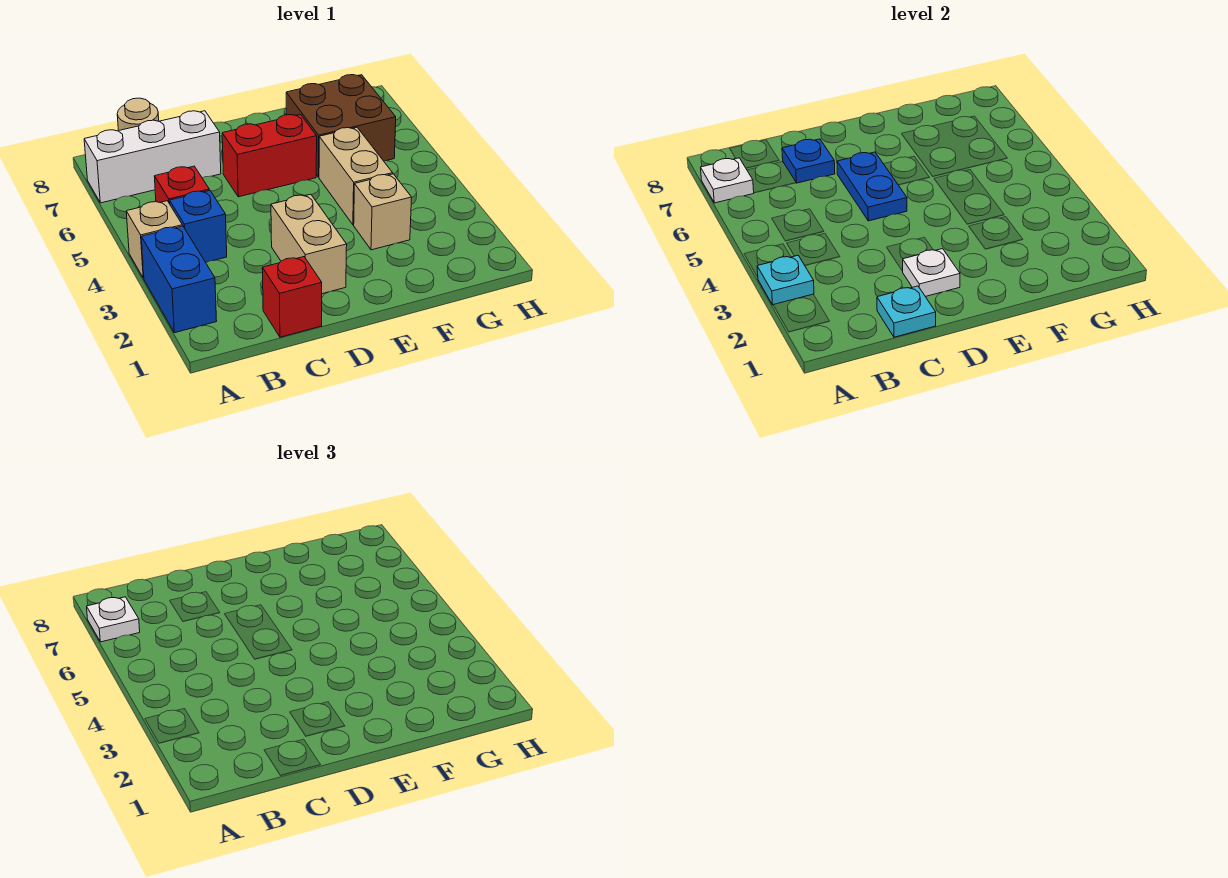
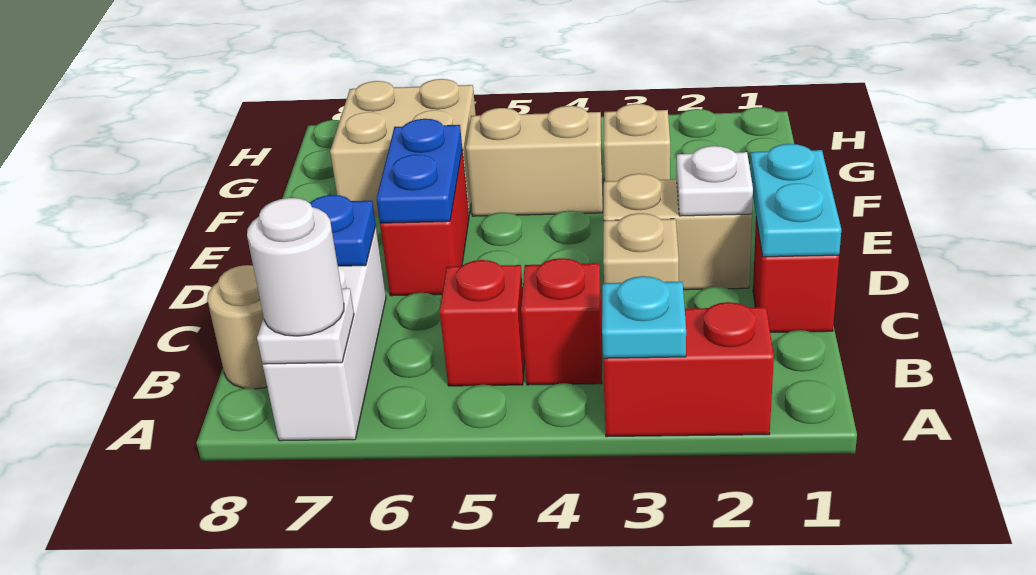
blue brick A2:A3 level 1 -> red brick A2:A3 level 1
tan brick A4 level 1 -> tan brick C3 level 1
white plate A7 level 3 -> white round brick A7 level 3
blue brick B4 level 1 -> red brick B4 level 1
cyan plate C1 level 2 -> cyan plate C1:D1 level 2
blue plate D5:D6 level 2 -> blue plate D6:E6 level 2
brown brick F6:G7 level 1 -> tan brick F6:G7 level 1

